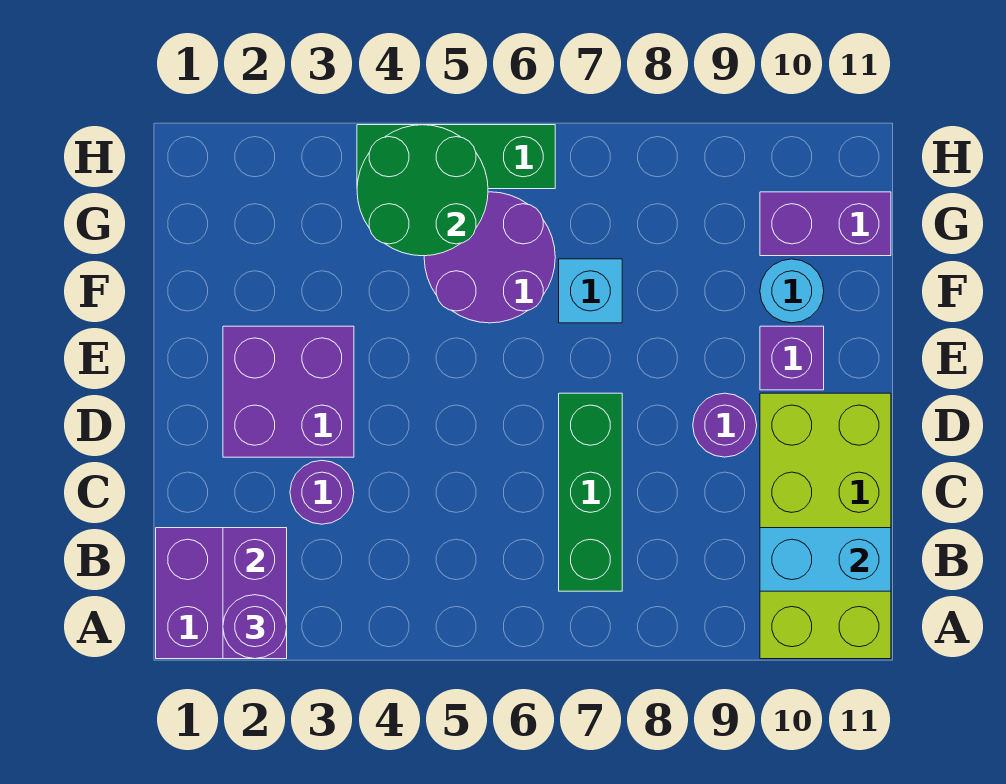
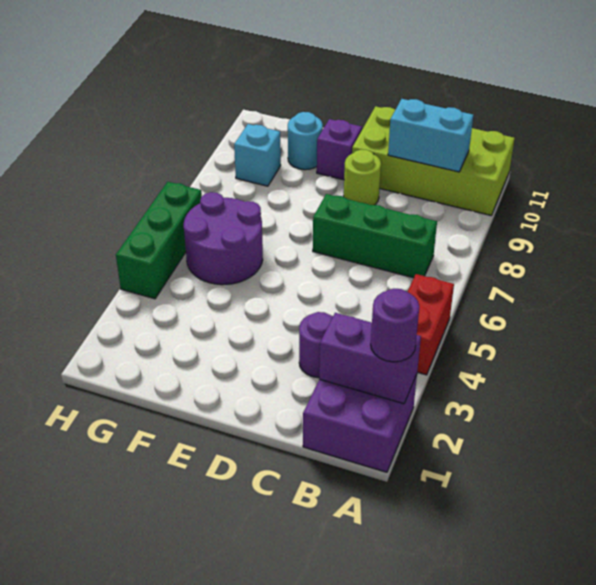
none -> red brick A4:A5 level 1
cyan brick B10:B11 level 2 -> cyan brick B10:C10 level 2
purple brick D2:E3 level 1 -> none
purple round brick D9 level 1 -> lime round brick D9 level 1
cyan brick F7 level 1 -> cyan brick G9 level 1
green round brick G4:H5 level 2 -> none
purple brick G10:G11 level 1 -> none

